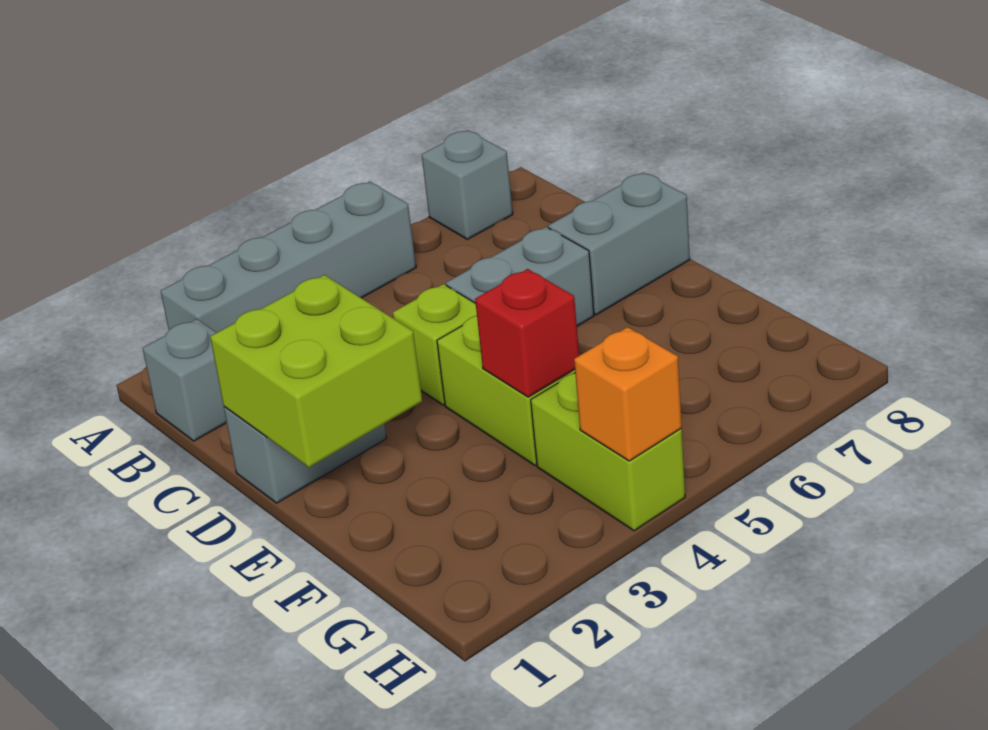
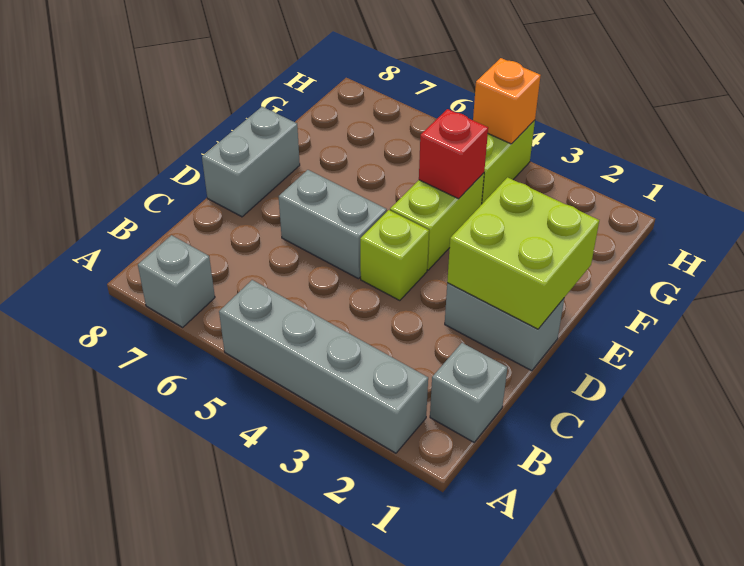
grey brick D7:D8 level 1 -> grey brick D8:E8 level 1

